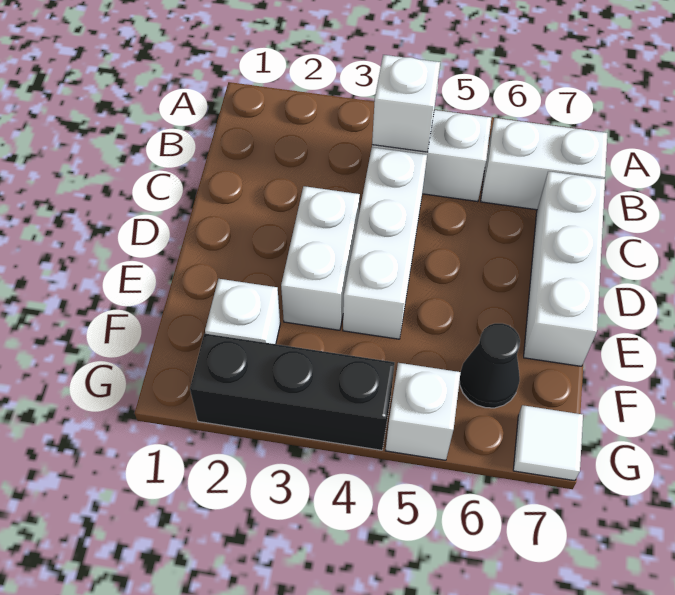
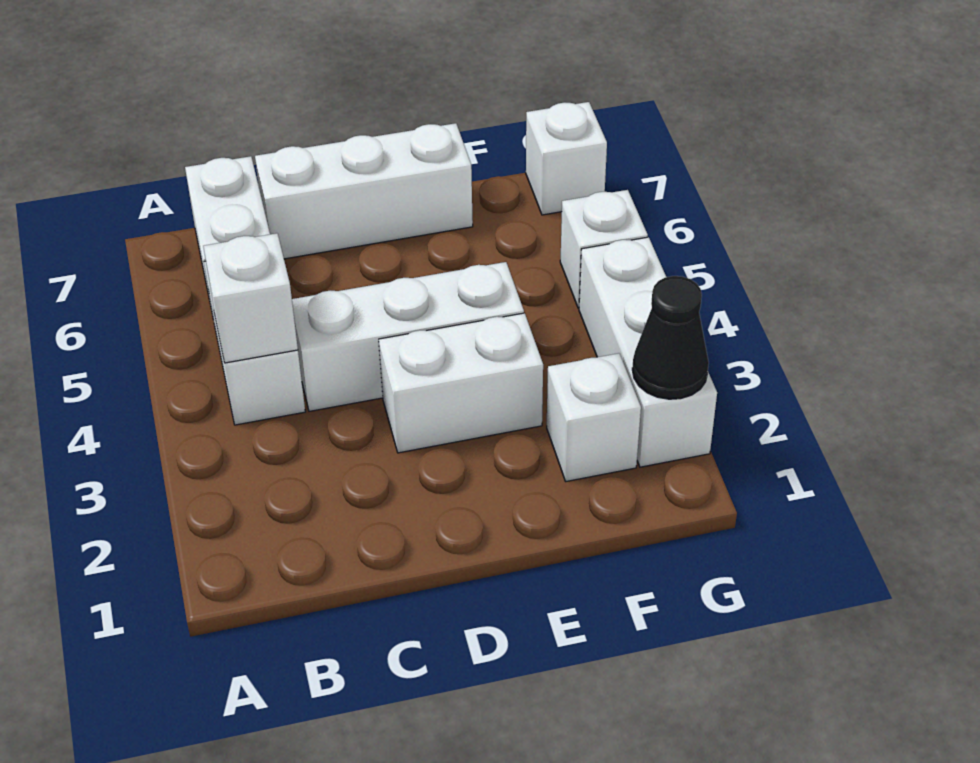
black cone F6 level 1 -> black cone G2 level 2
black brick G2:G4 level 1 -> white brick G2:G4 level 1
white tile G7 level 1 -> white brick G7 level 1

